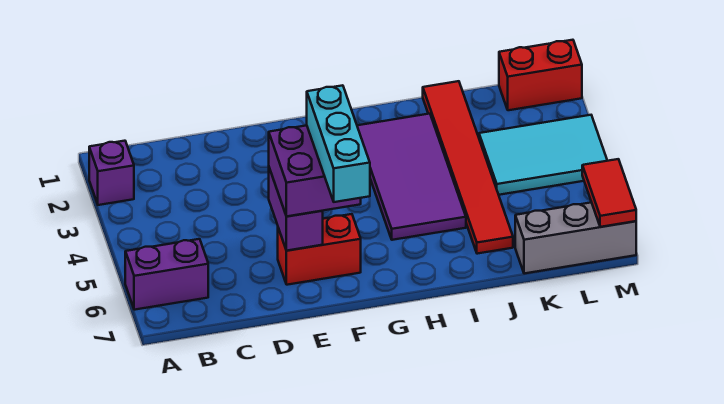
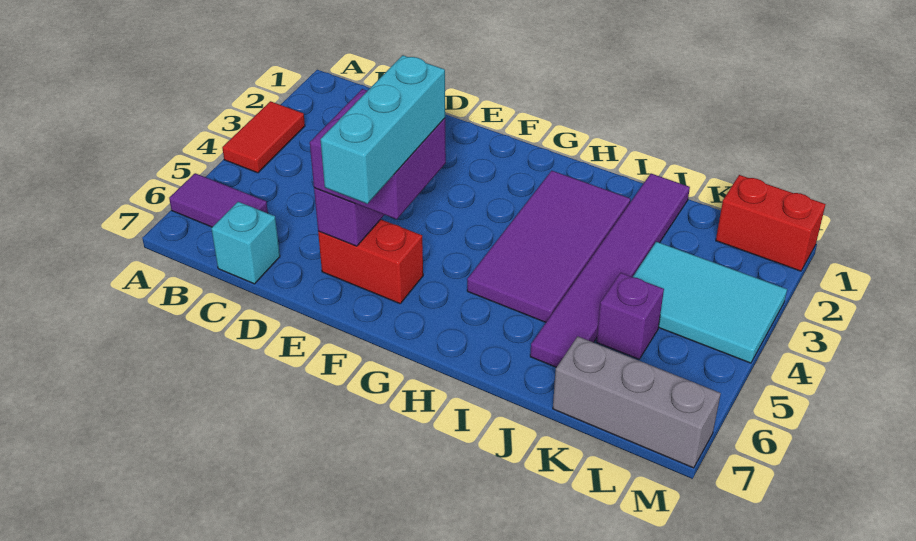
purple brick A2 level 1 -> purple brick K5 level 1
purple brick A6:B6 level 1 -> purple tile A6:B6 level 1
none -> cyan brick C7 level 1
red tile J1:J6 level 1 -> purple tile J1:J6 level 1
red tile M6:M7 level 2 -> red tile A3:A4 level 1

